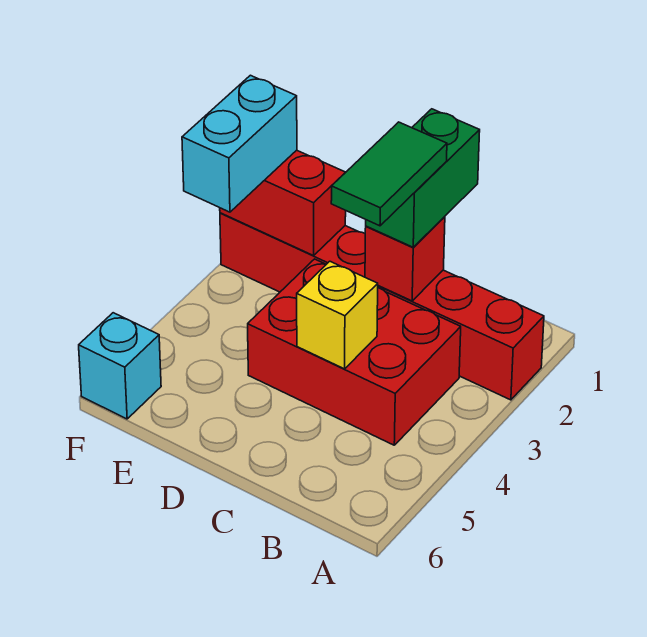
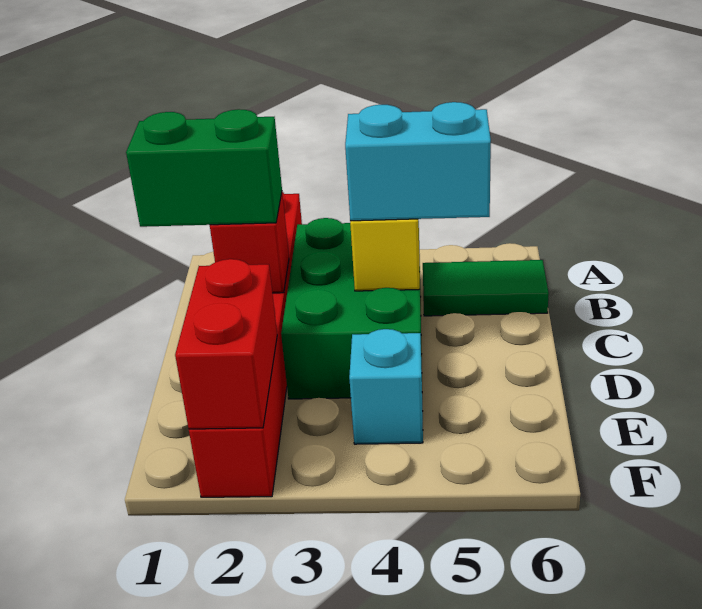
red brick B3:D4 level 1 -> green brick B3:D4 level 1
green tile C2:C3 level 4 -> green tile B5:B6 level 1
cyan brick F2:F3 level 3 -> cyan brick C4:C5 level 3
cyan brick F6 level 1 -> cyan brick E4 level 1

